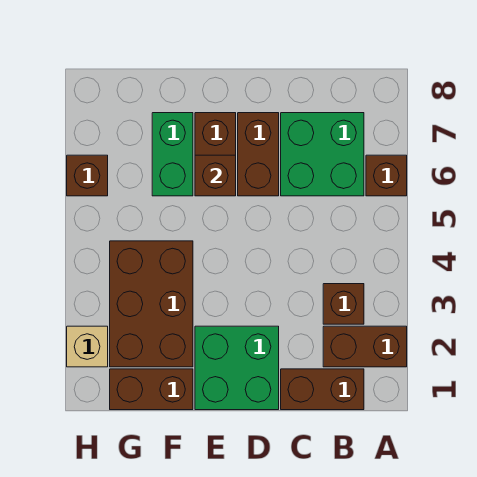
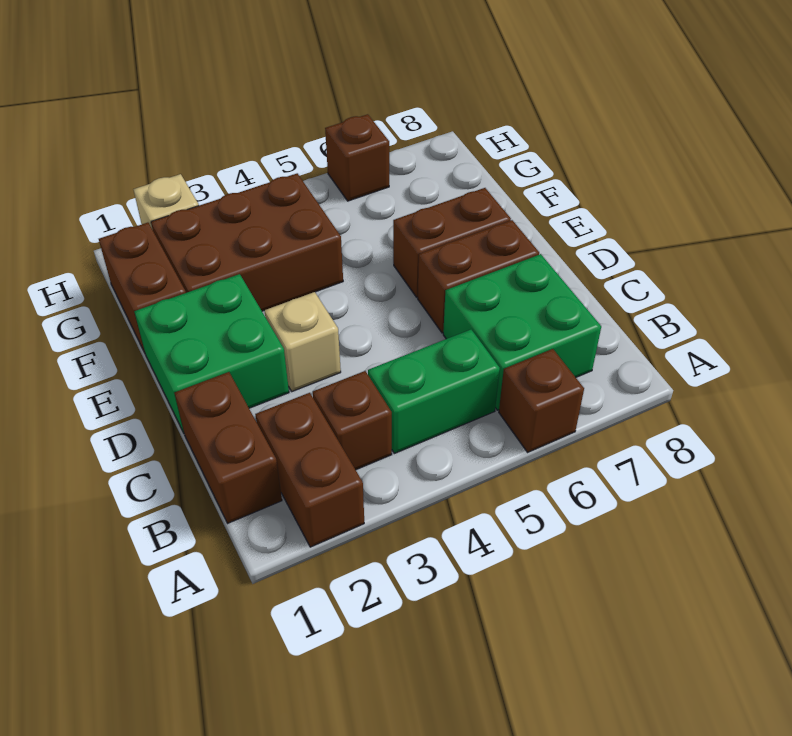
none -> tan brick D3 level 1
brown brick E6 level 2 -> none
green brick F6:F7 level 1 -> green brick B4:B5 level 1

